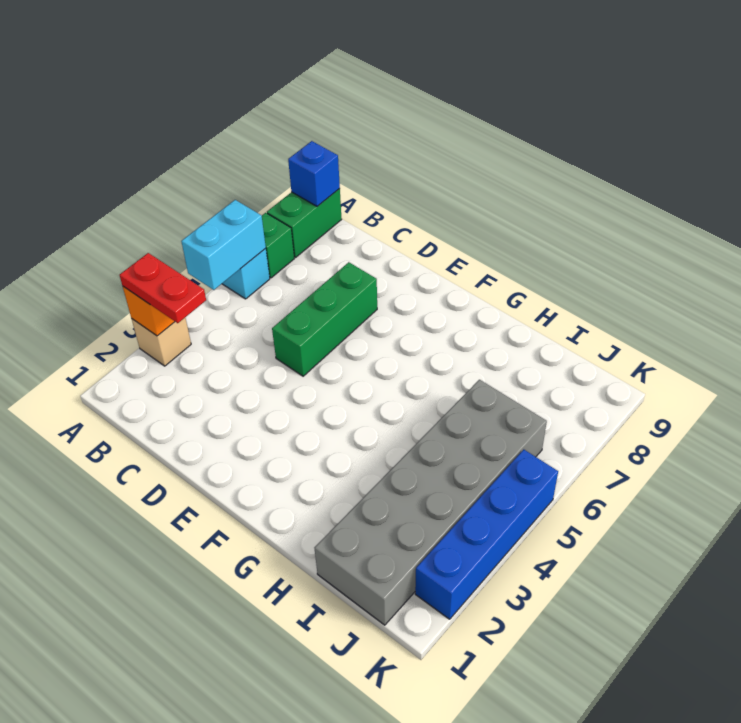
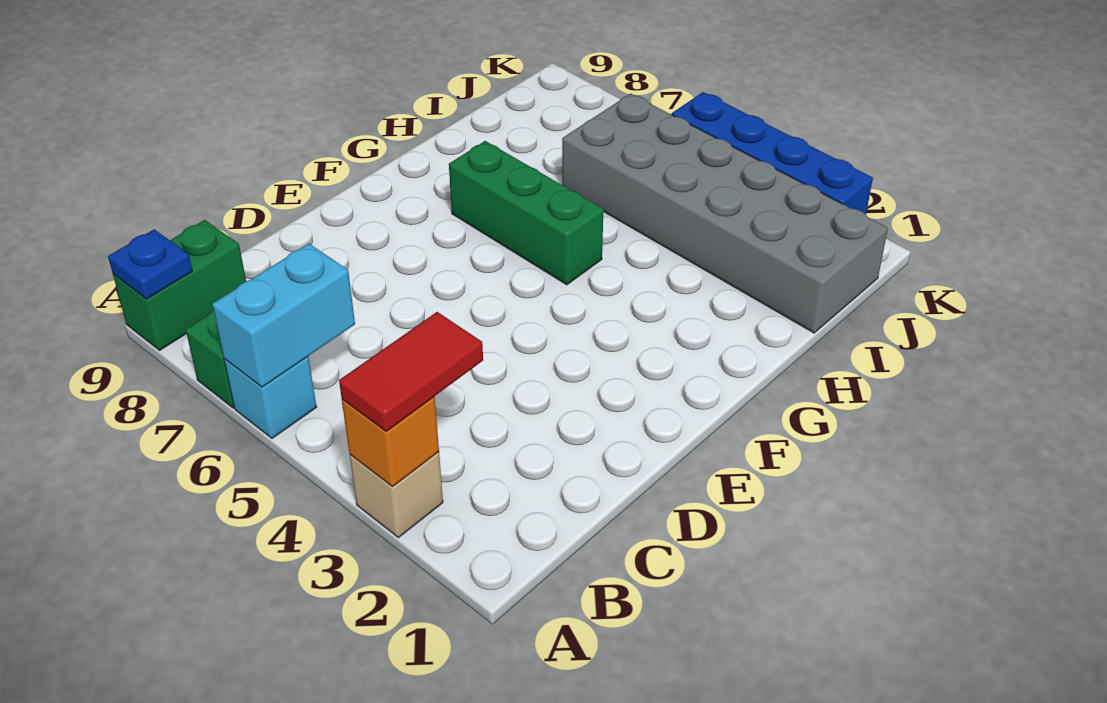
red plate A3:B3 level 3 -> red tile A3:B3 level 3
cyan brick A5:A6 level 2 -> cyan brick A6:B6 level 2
green brick A8:A9 level 1 -> green brick A9:B9 level 1
blue brick A9 level 2 -> blue plate A9 level 2
green brick D5:D7 level 1 -> green brick G5:G7 level 1

